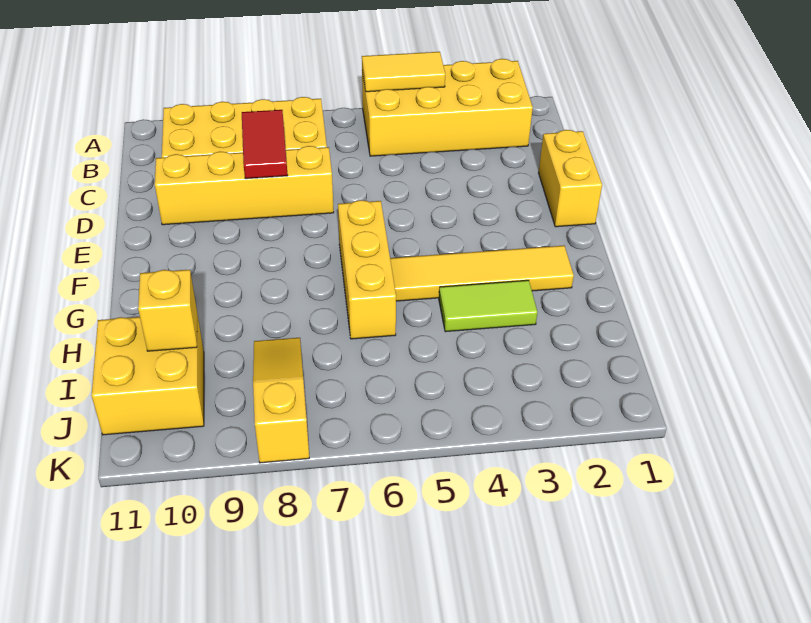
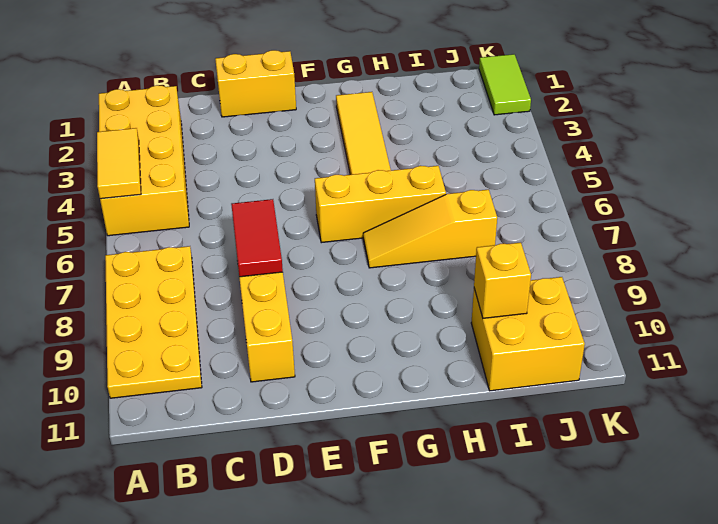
red tile C8:D8 level 2 -> red tile D7:D8 level 2
lime tile H3:H4 level 1 -> lime tile K1:K2 level 1
yellow slope I8:K8 level 1 top K -> yellow slope G7:I7 level 1 top I

